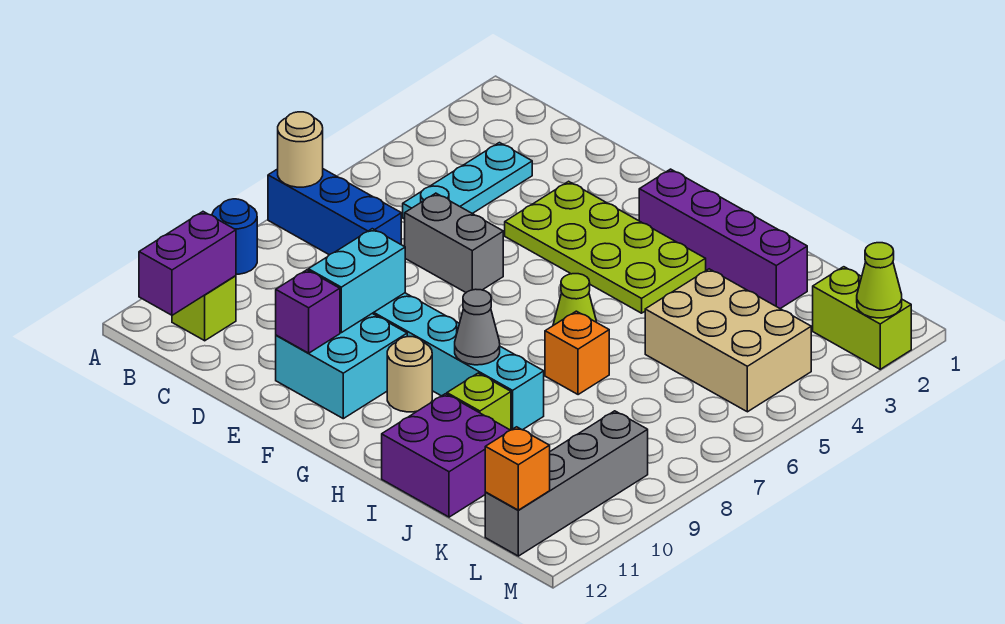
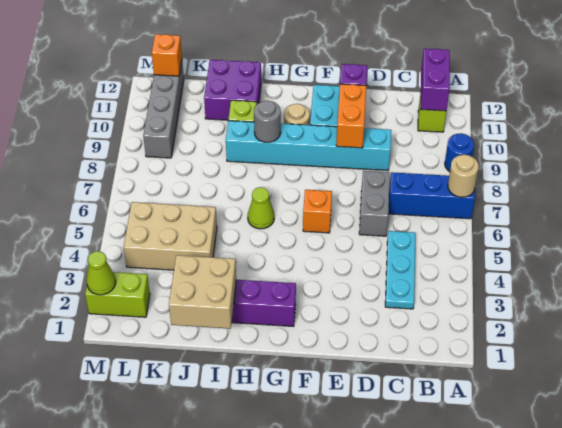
grey brick D6:E6 level 1 -> grey brick D6:D7 level 1
lime plate E3:H4 level 1 -> none
cyan brick E9:E10 level 2 -> orange brick E9:E10 level 2
grey cone H9 level 2 -> grey round brick H9 level 2
none -> tan brick I1:J2 level 2
orange brick I7 level 1 -> orange brick F6 level 1

